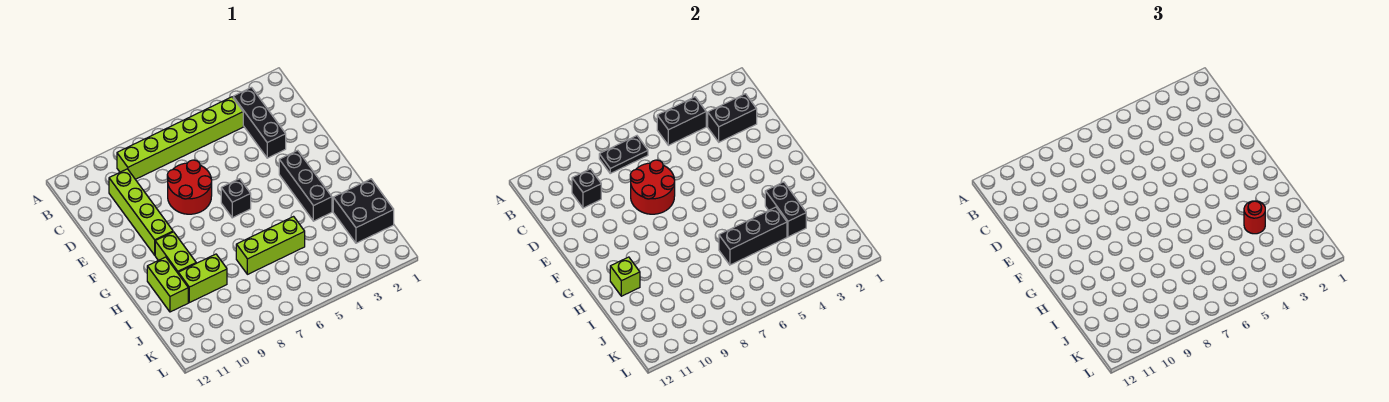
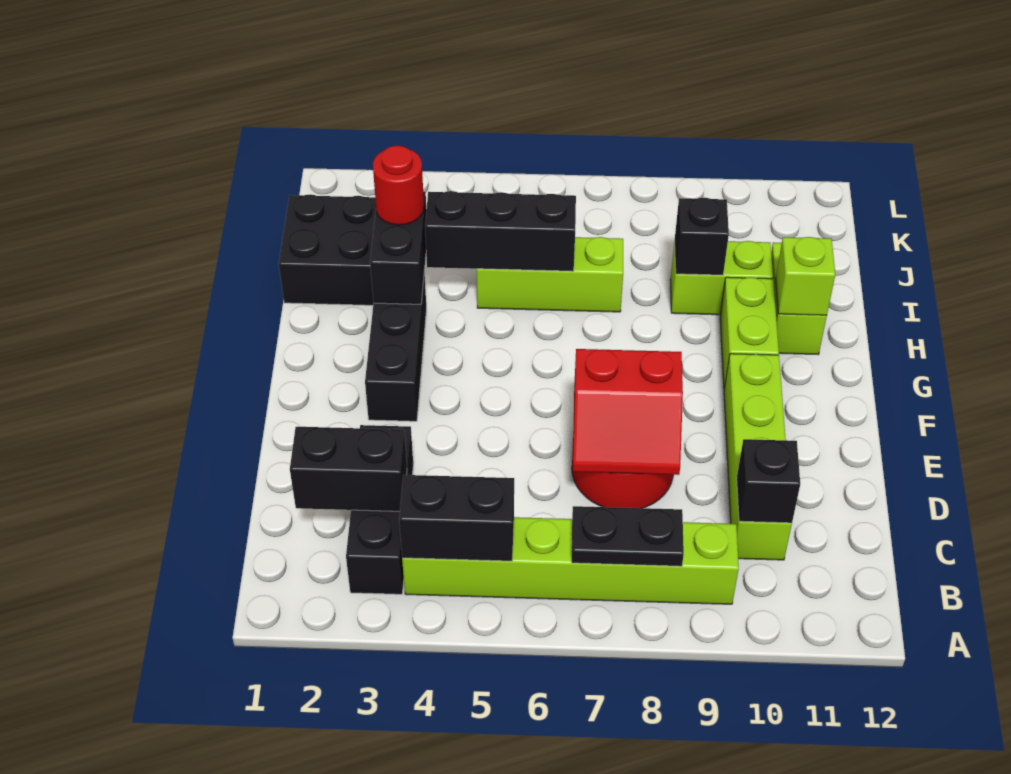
red round brick D7:E8 level 2 -> red slope D7:E8 level 2 top E
black brick F6 level 1 -> black brick I9 level 2

